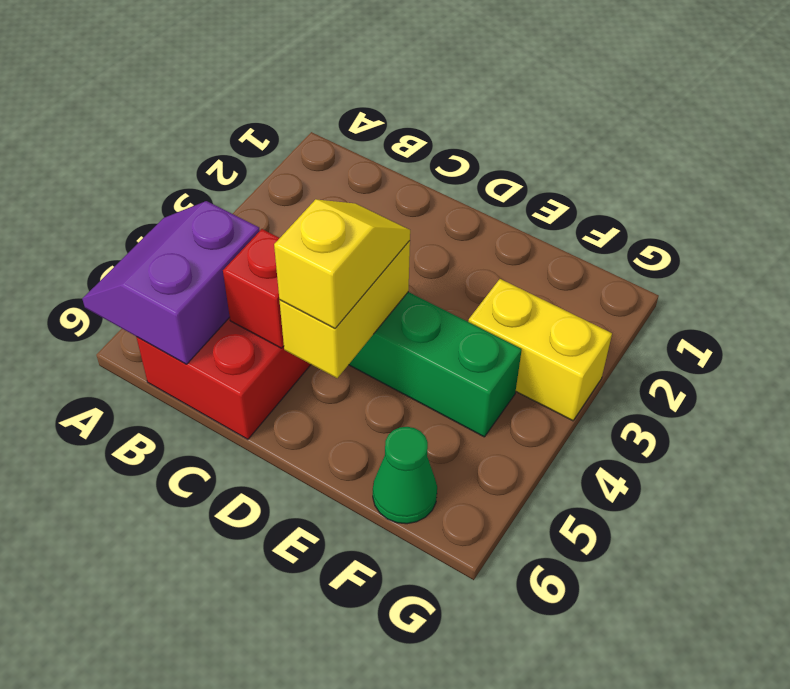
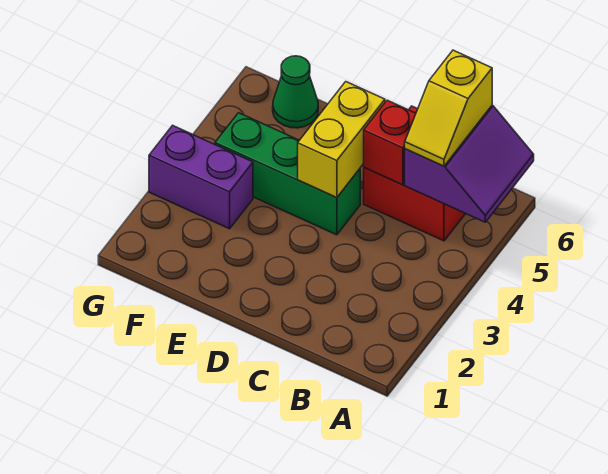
yellow slope D4:D5 level 3 top 5 -> yellow slope B5:B6 level 3 top 6
yellow brick F3:G3 level 1 -> purple brick F3:G3 level 1

